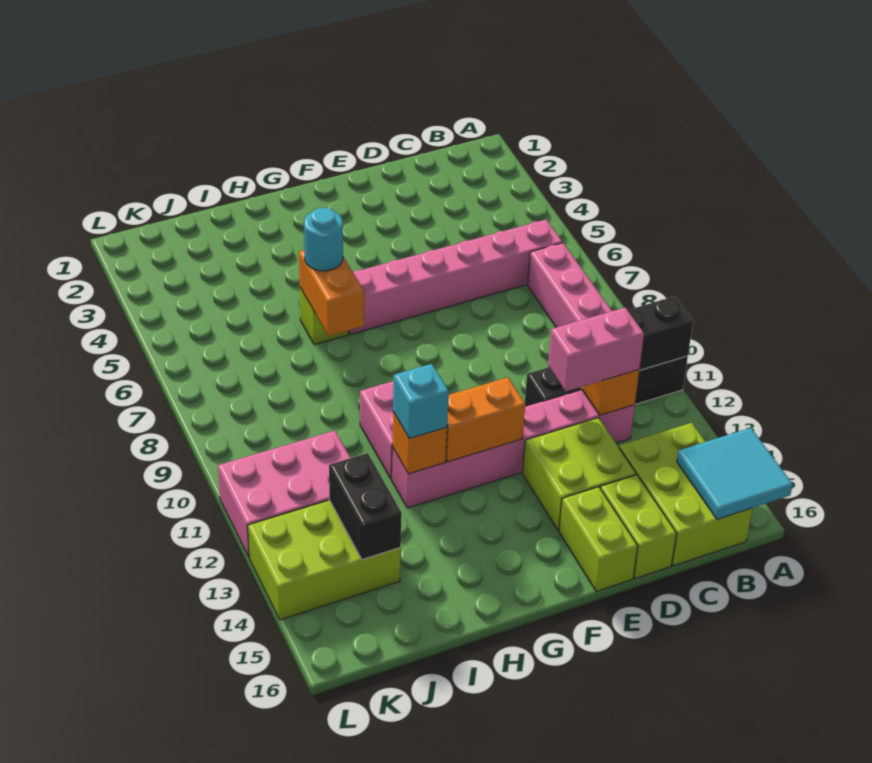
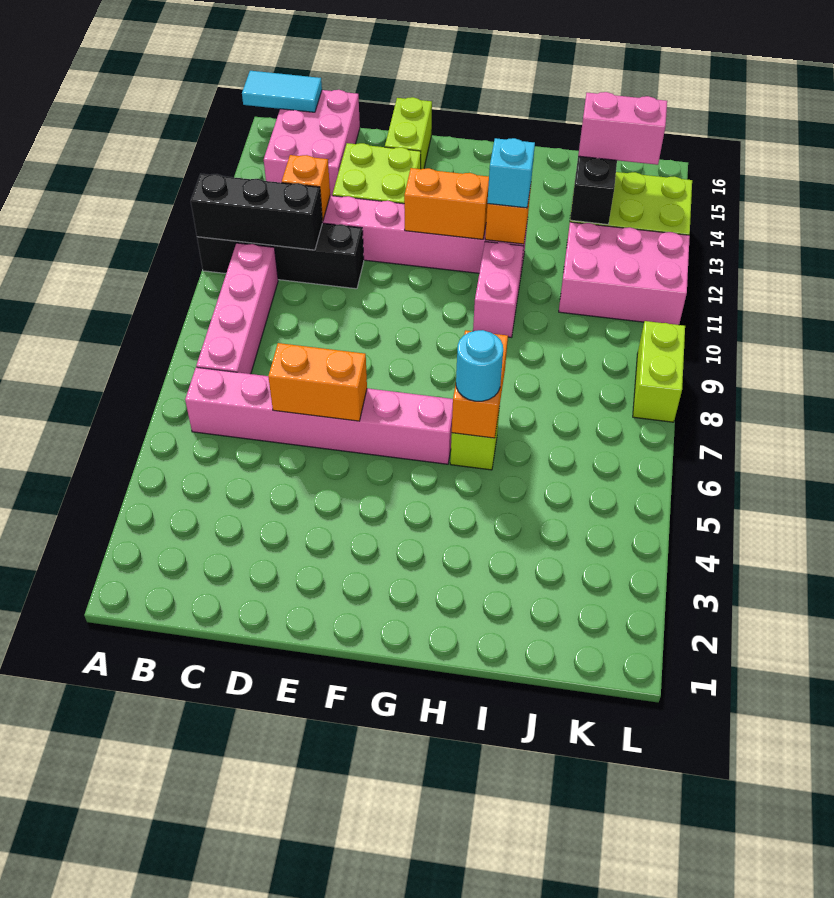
cyan tile A15:B16 level 2 -> cyan tile A16:B16 level 2
lime brick B14:C16 level 1 -> pink brick B14:C16 level 1
pink brick C12:D12 level 3 -> pink brick J14:K14 level 3
none -> orange brick D6:E6 level 2
lime brick D15:D16 level 1 -> lime brick L8:L9 level 1

